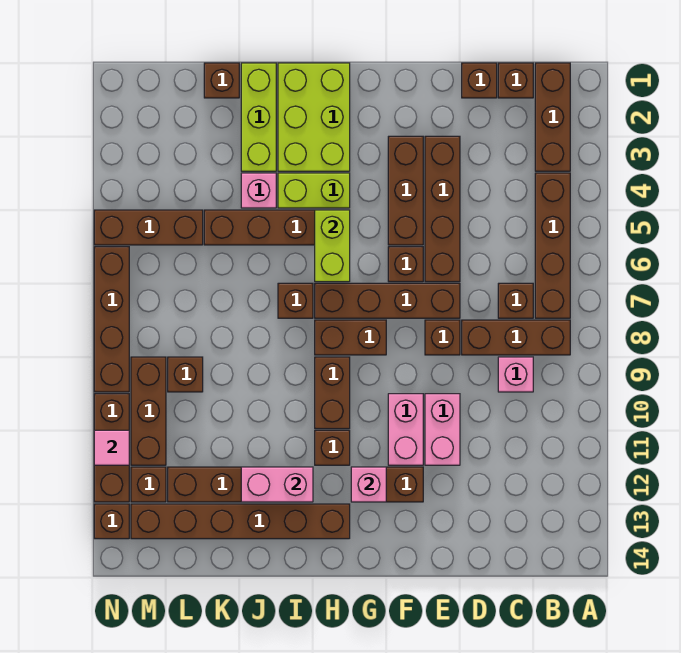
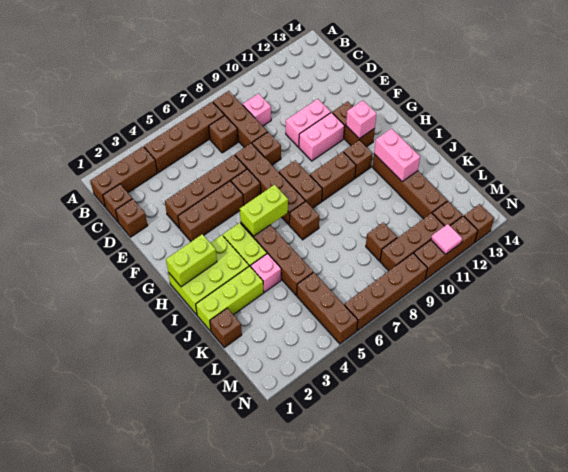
none -> lime brick H1:H2 level 2
brown brick H13:M13 level 1 -> none

